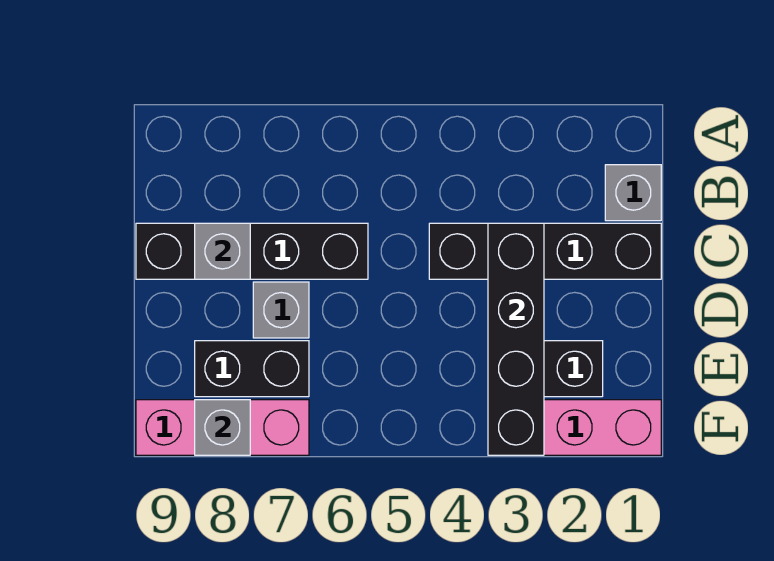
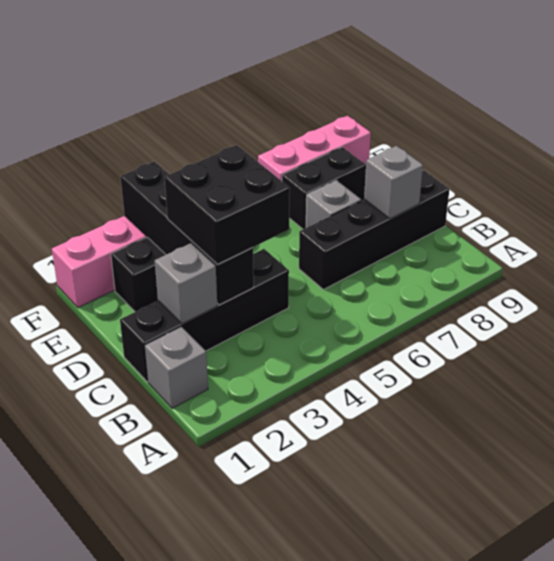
none -> black brick C3:D4 level 3
grey brick F8 level 2 -> grey brick C2 level 2

